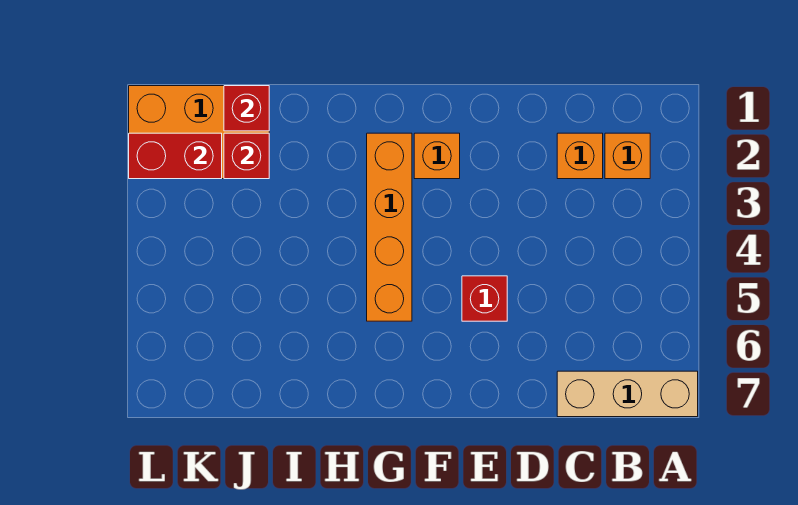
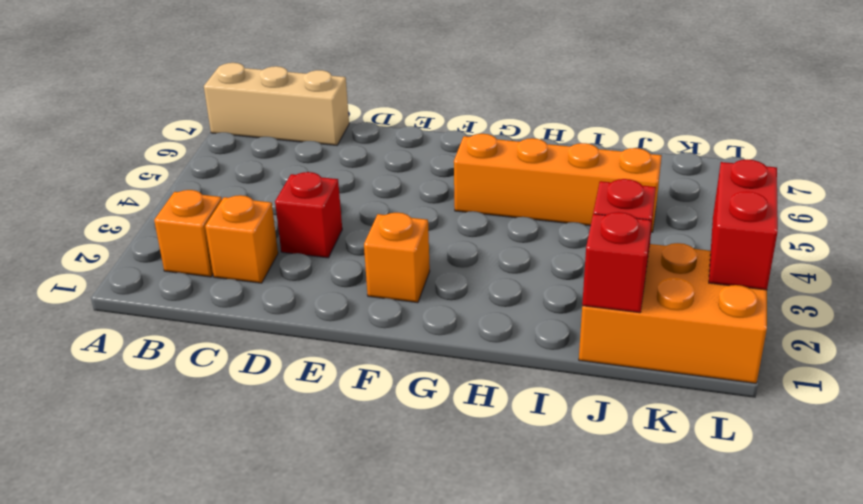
red brick E5 level 1 -> red brick D3 level 1
orange brick G2:G5 level 1 -> orange brick G5:J5 level 1
red brick K2:L2 level 2 -> red brick L2:L3 level 2

